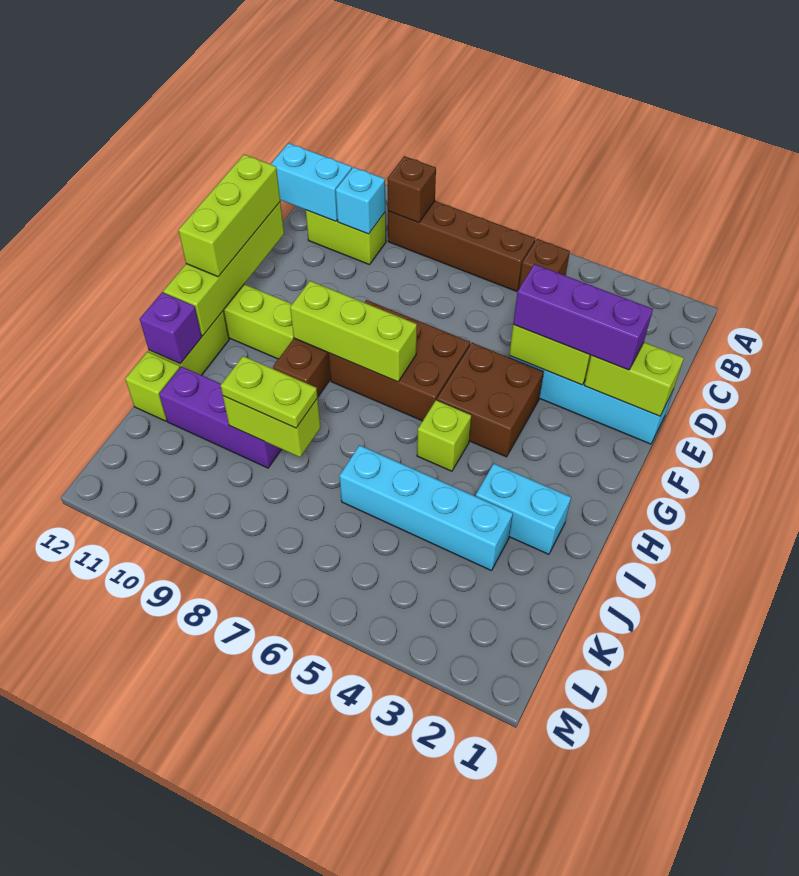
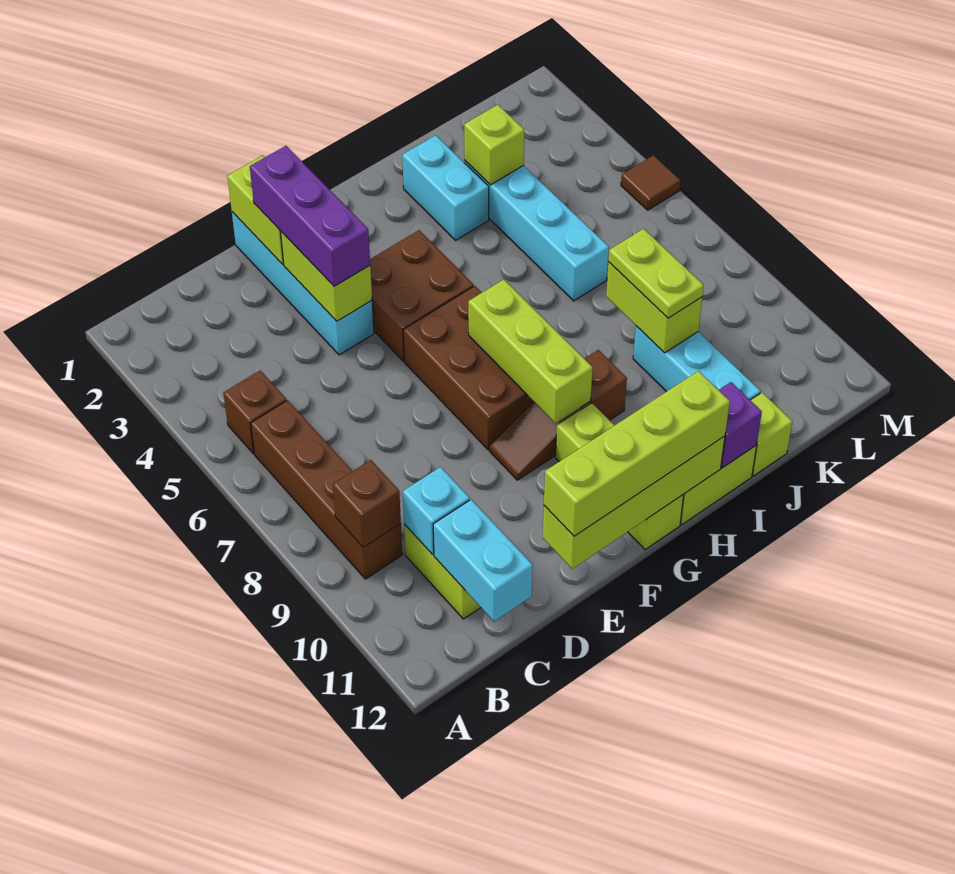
lime brick E12:G12 level 3 -> lime brick E12:H12 level 3
lime brick H5 level 1 -> lime brick J3 level 2
purple brick J9:J11 level 1 -> cyan brick J9:J11 level 1
none -> brown tile M5 level 1

